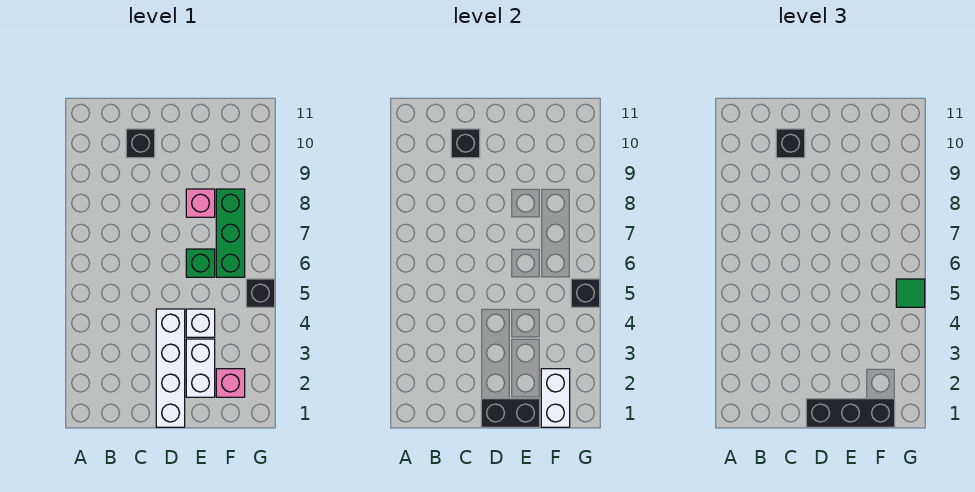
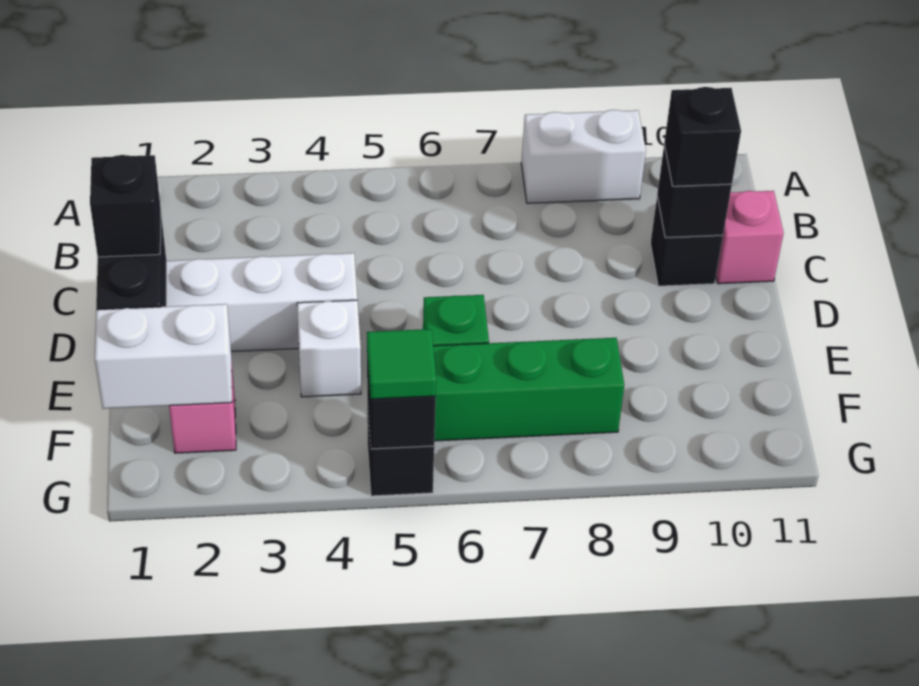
black brick D1:F1 level 3 -> black brick D1 level 3
white brick E2:E3 level 1 -> white brick A8:A9 level 1
pink brick E8 level 1 -> pink brick C11 level 1

